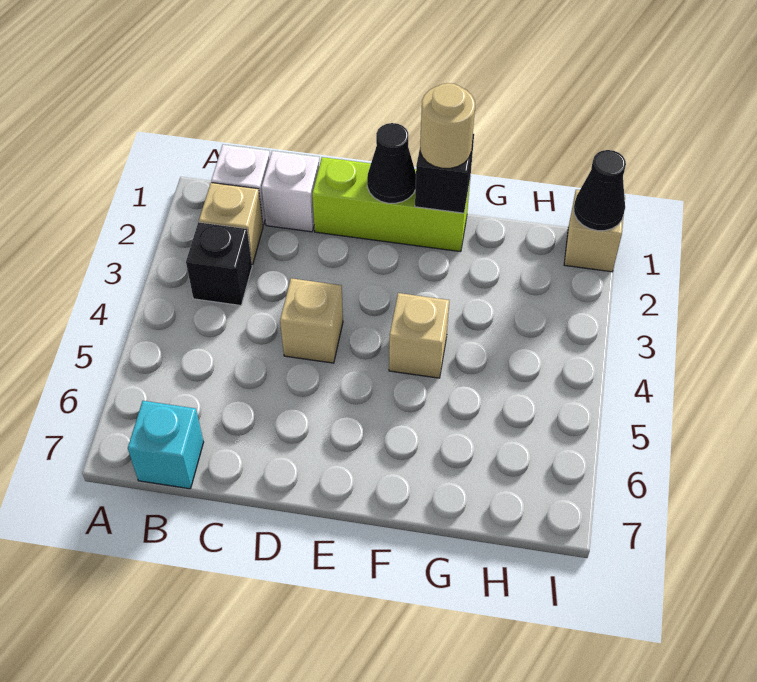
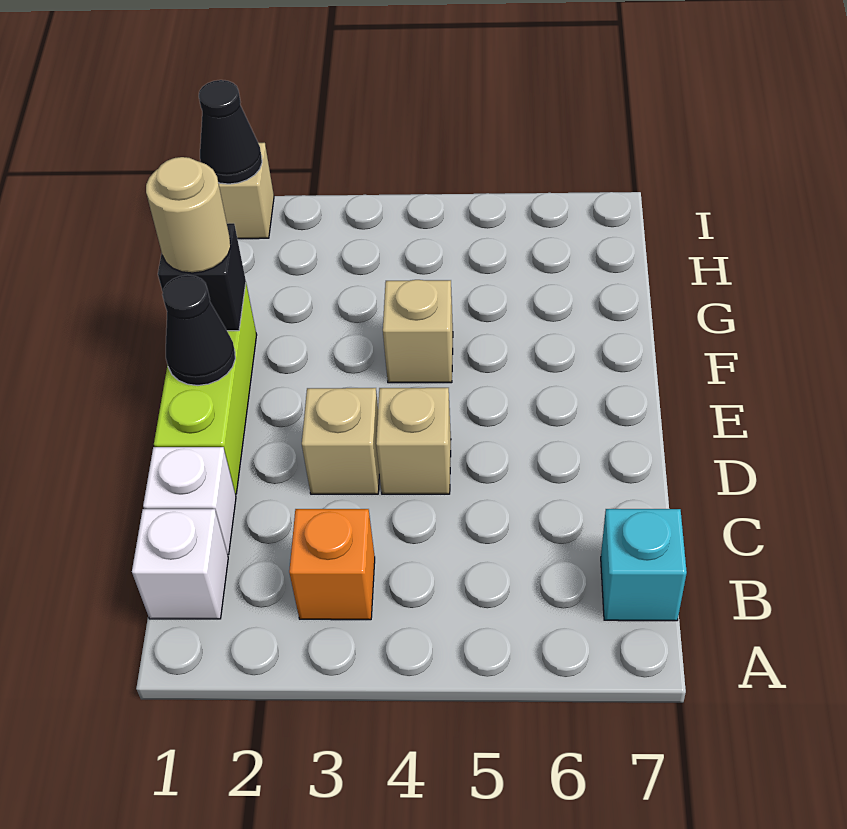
tan brick B2 level 1 -> tan brick D3 level 1
black brick B3 level 1 -> orange brick B3 level 1

